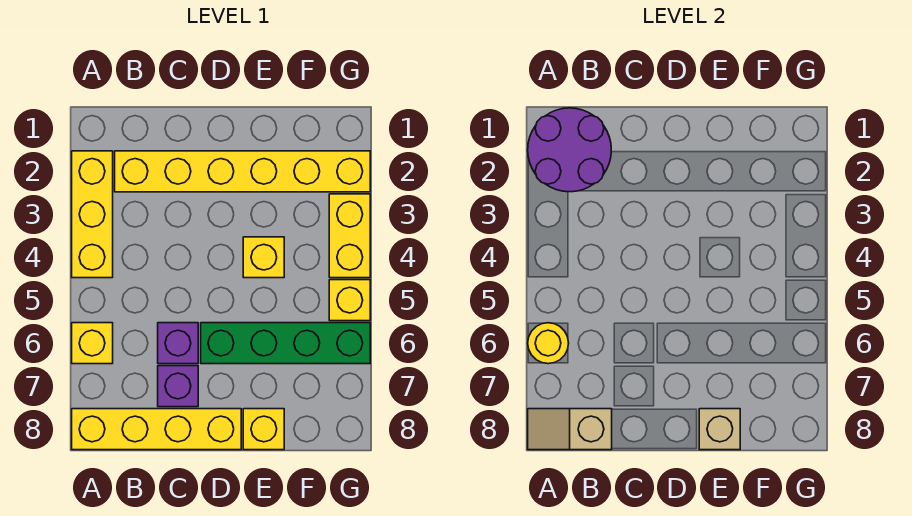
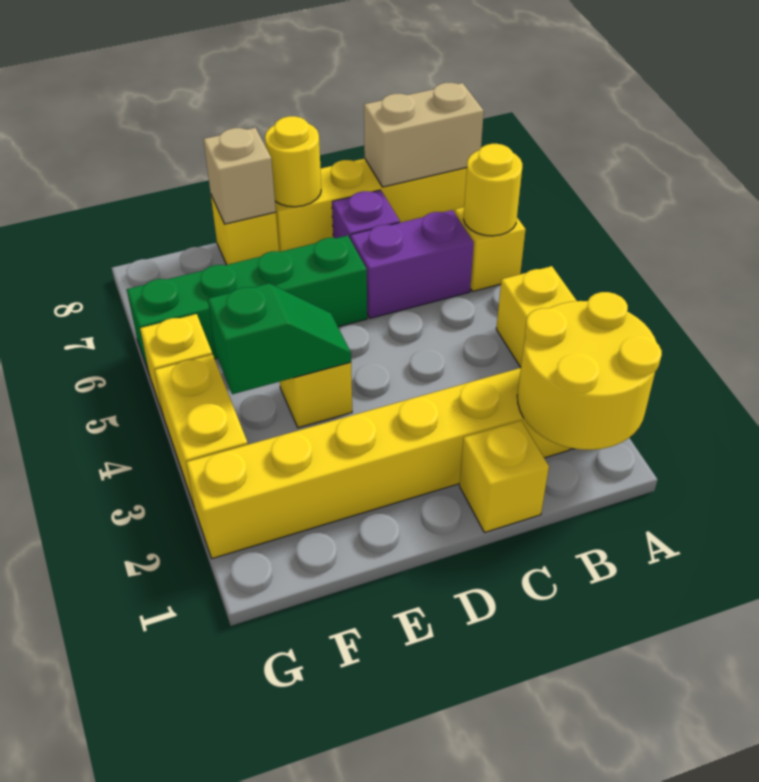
purple round brick A1:B2 level 2 -> yellow round brick A1:B2 level 2
tan slope A8:B8 level 2 top B -> tan brick A8:B8 level 2
none -> yellow brick C1 level 1
purple brick C6 level 1 -> purple brick B6:C6 level 1
none -> yellow round brick D8 level 2
none -> green slope E4:F4 level 2 top F

